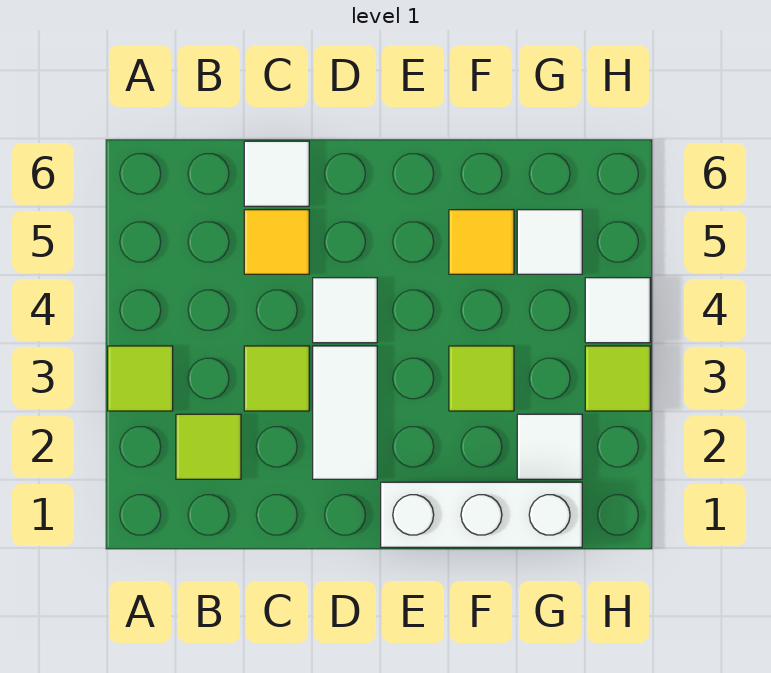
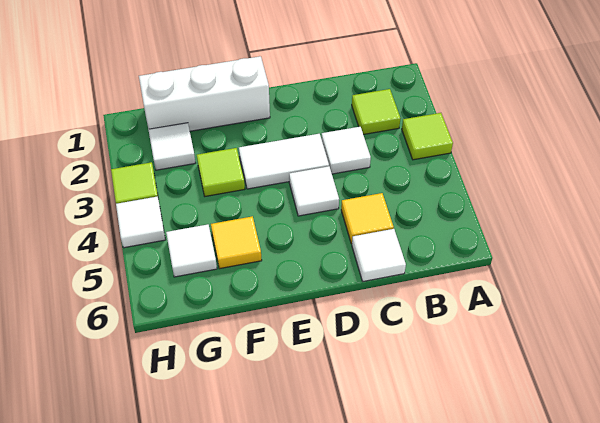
lime tile C3 level 1 -> white tile C3 level 1
white tile D2:D3 level 1 -> white tile D3:E3 level 1

